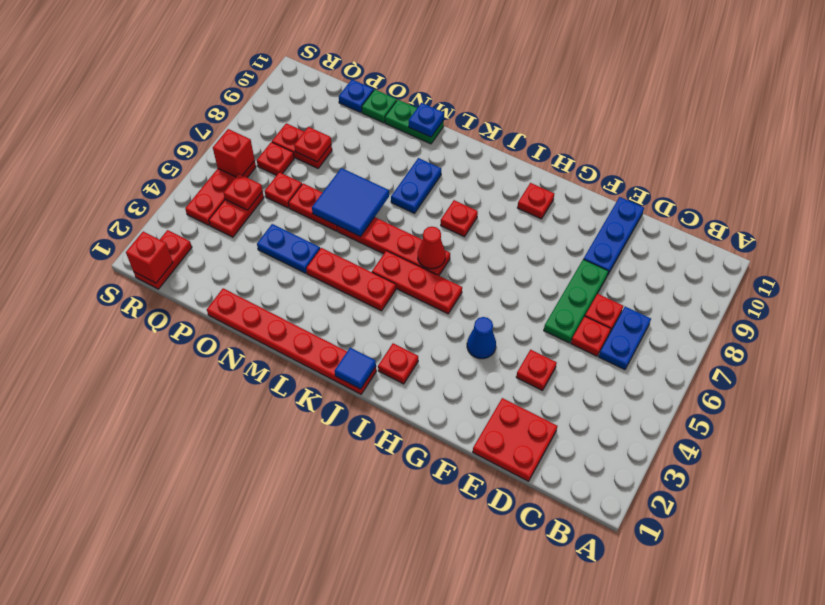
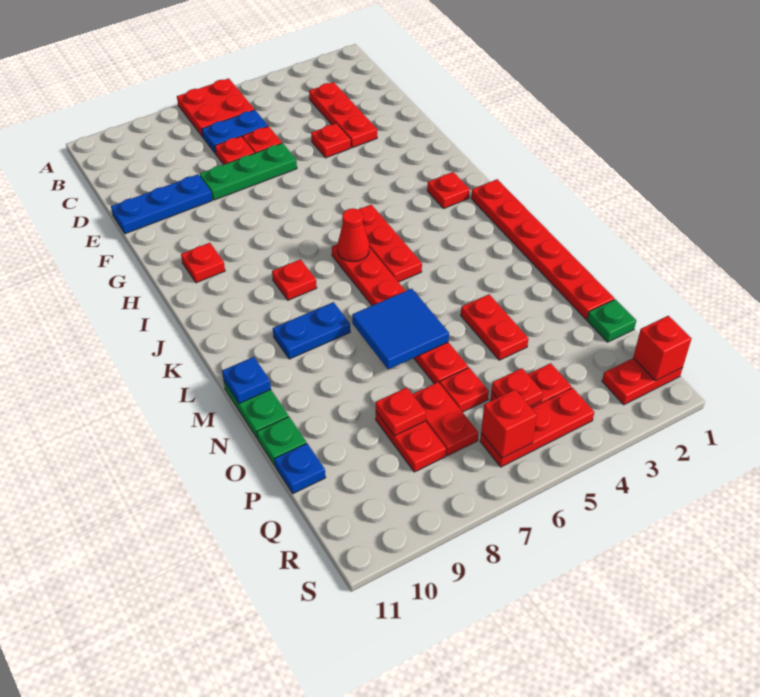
red plate D1:E2 level 1 -> red plate A6:B7 level 1
blue cone G4 level 1 -> none
blue tile J1 level 2 -> none
red plate K4:M4 level 1 -> red plate C3:E3 level 1
blue plate N4:O4 level 1 -> red plate N4:O4 level 1
none -> green plate P1 level 1
red plate Q7 level 1 -> red plate P7:Q7 level 1

